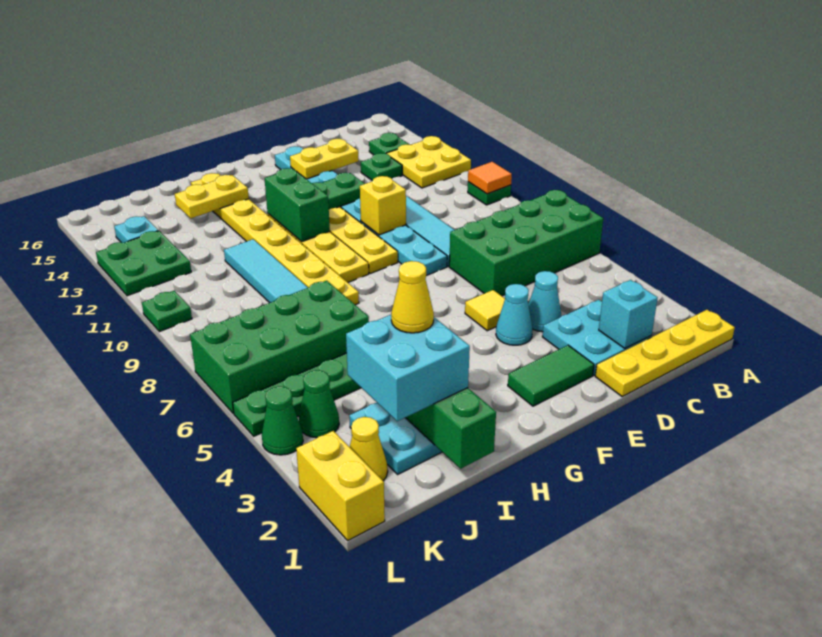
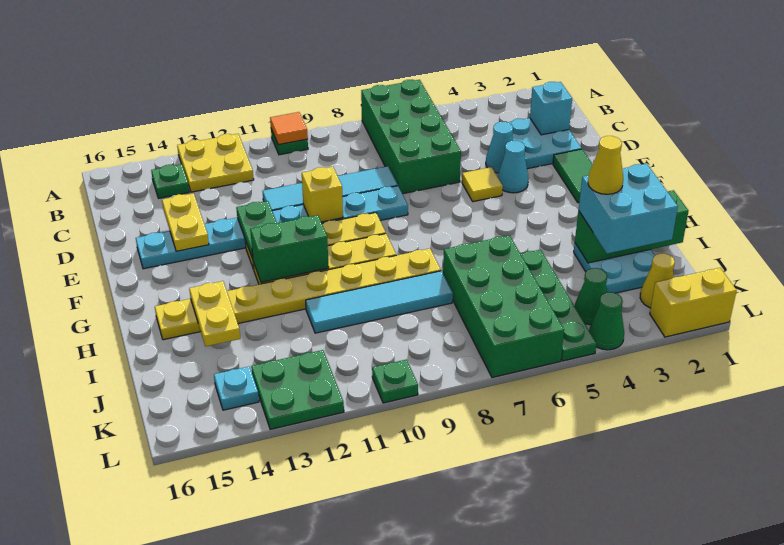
yellow plate A1:D1 level 1 -> none
green plate C13 level 1 -> none

